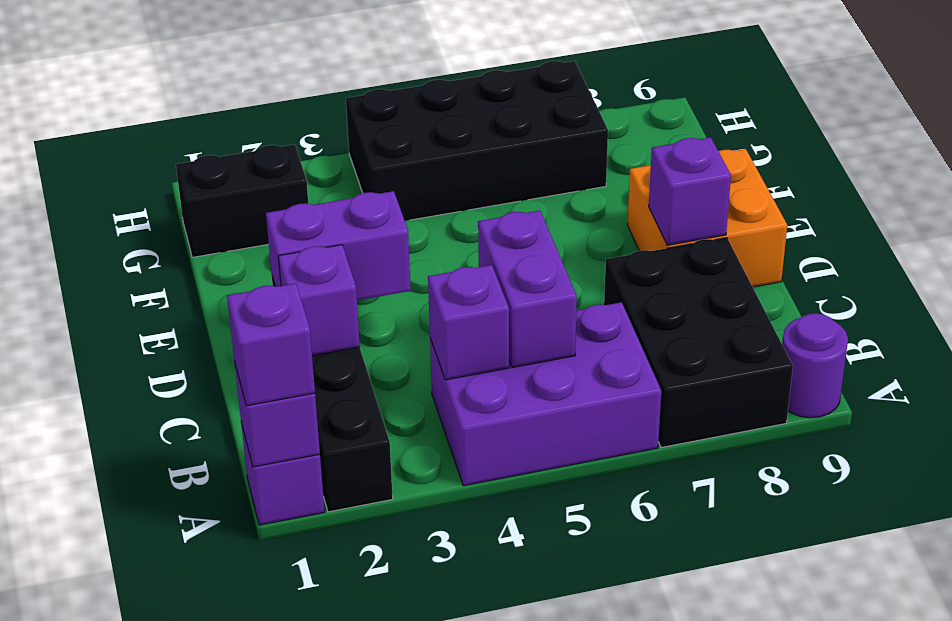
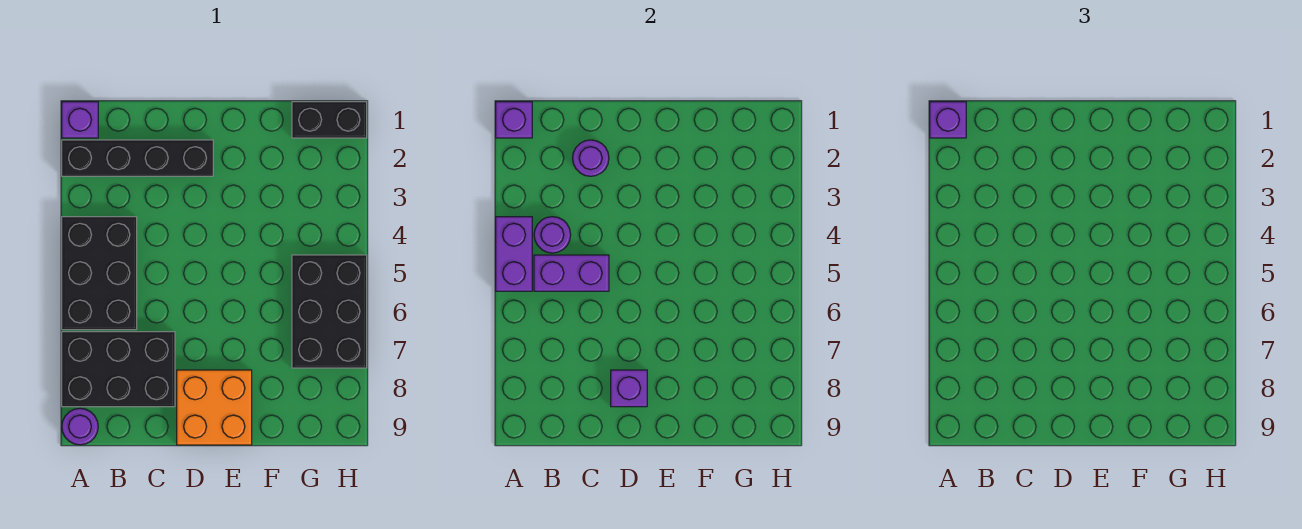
purple brick A4:B6 level 1 -> black brick A4:B6 level 1
purple brick B4 level 2 -> purple round brick B4 level 2
purple brick C2 level 2 -> purple round brick C2 level 2
purple brick D2:D3 level 2 -> purple brick A4:A5 level 2
black brick G1:G2 level 1 -> black brick G1:H1 level 1
black brick G4:H7 level 1 -> black brick G5:H7 level 1

